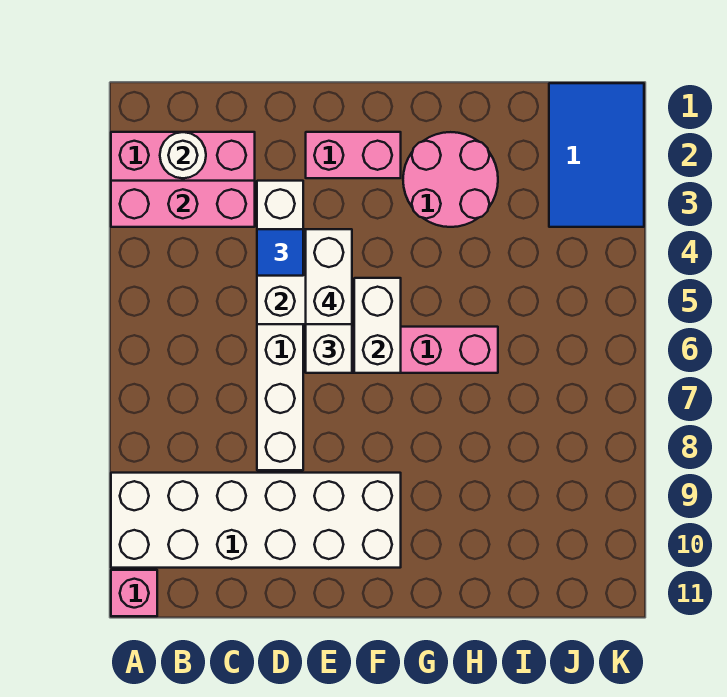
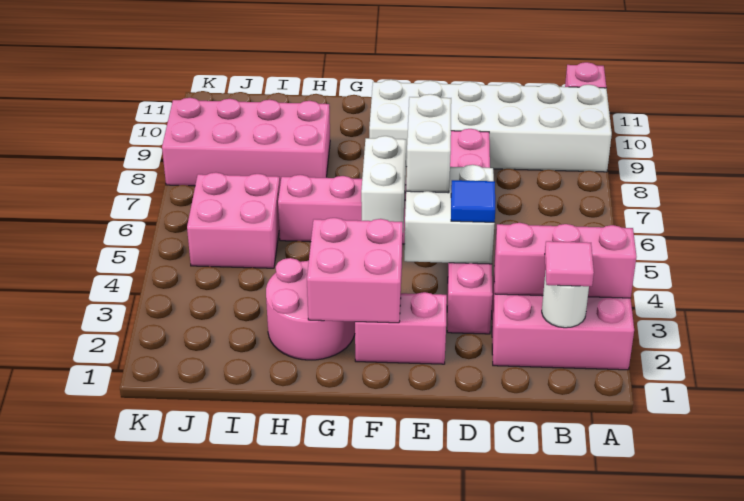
none -> pink tile B2 level 3
white brick D3:D8 level 1 -> pink brick D3:D8 level 1
white brick E4:E5 level 4 -> none
none -> pink brick F2:G3 level 2
none -> pink brick H8:K9 level 1
none -> pink brick I5:J6 level 1
blue tile J1:K3 level 1 -> none

